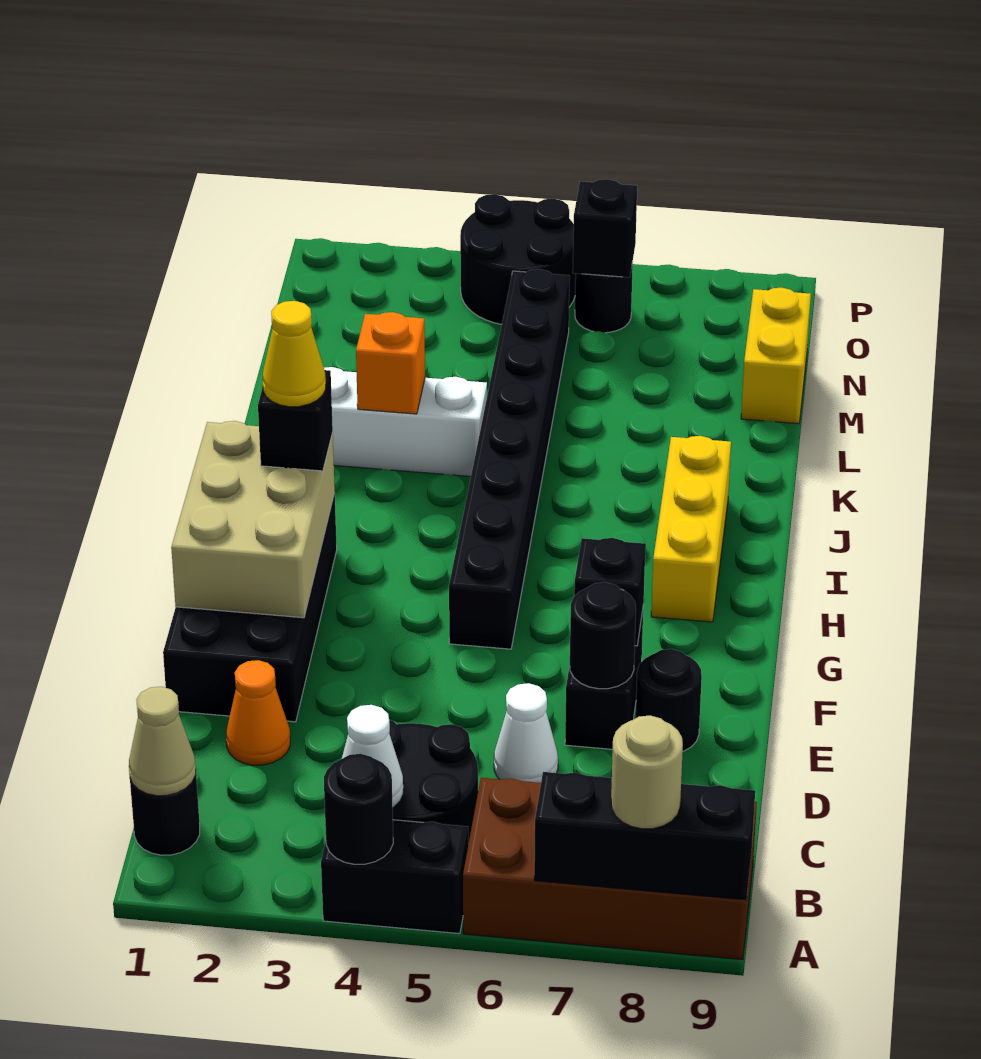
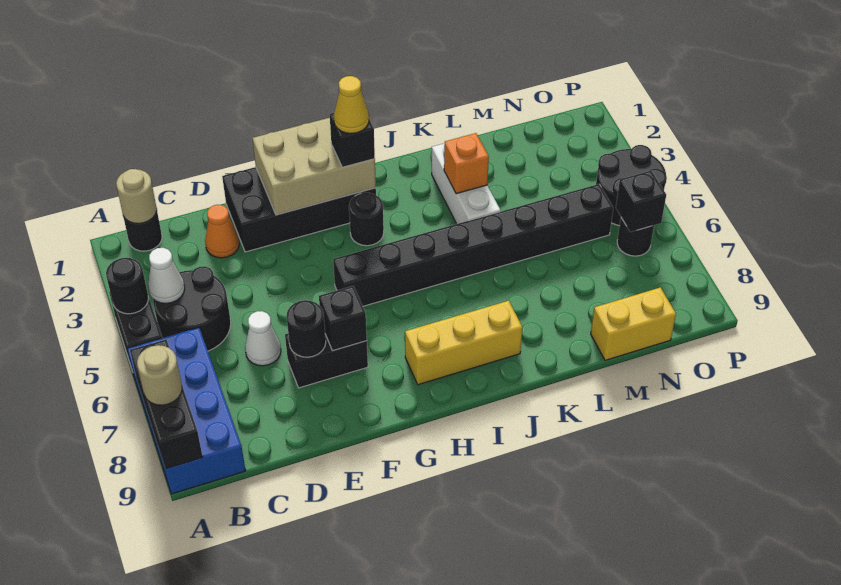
brown brick A6:B9 level 1 -> blue brick A6:B9 level 1
tan cone B1 level 2 -> tan round brick B1 level 2
black round brick E8 level 1 -> black round brick H3 level 1

